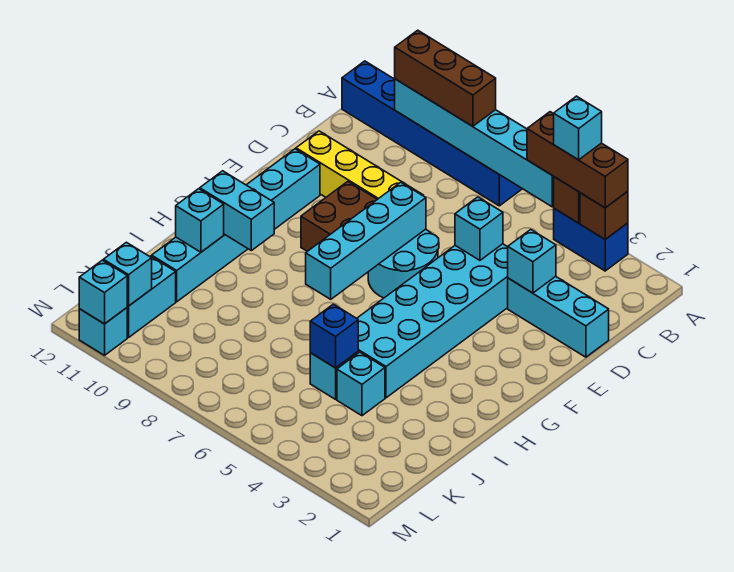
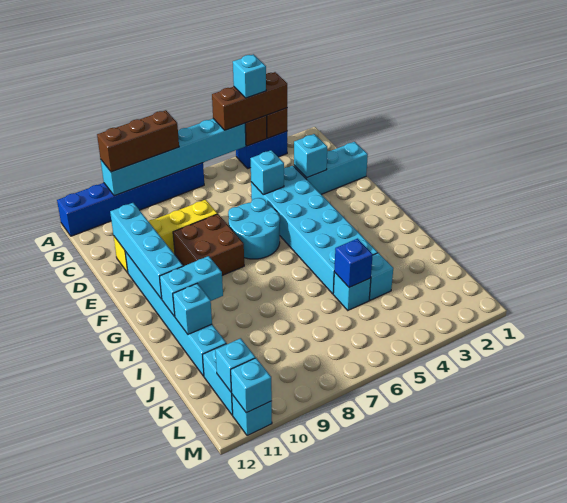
cyan brick E7:H7 level 2 -> cyan brick D11:G11 level 2

